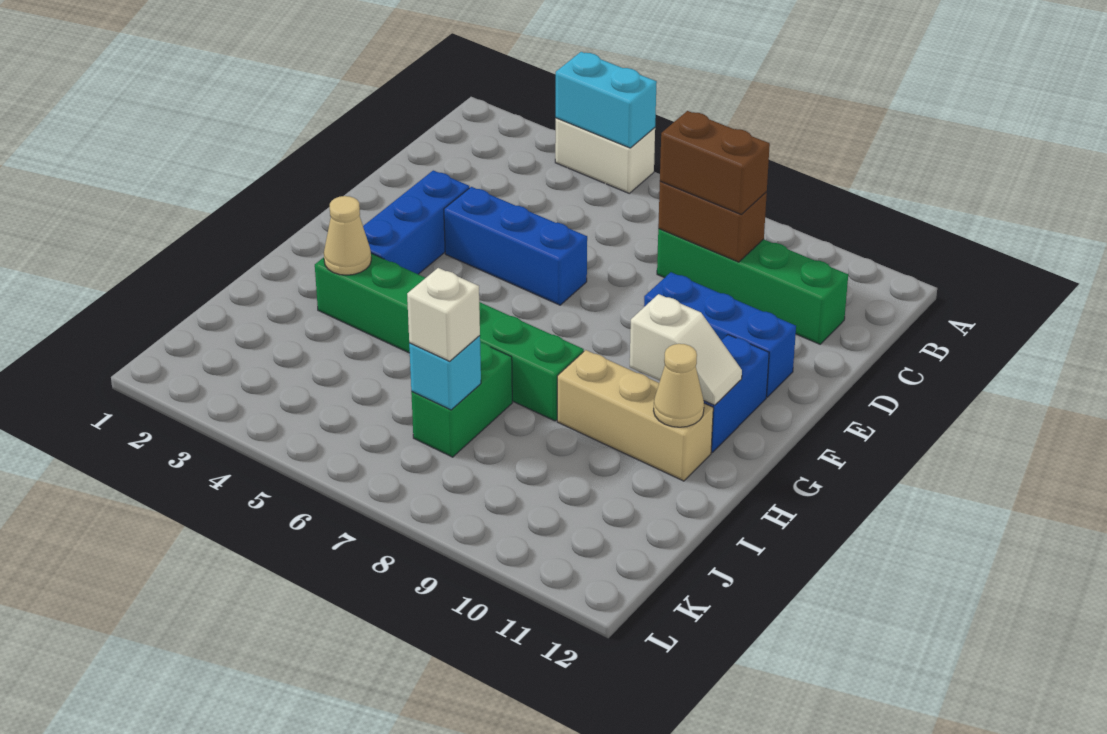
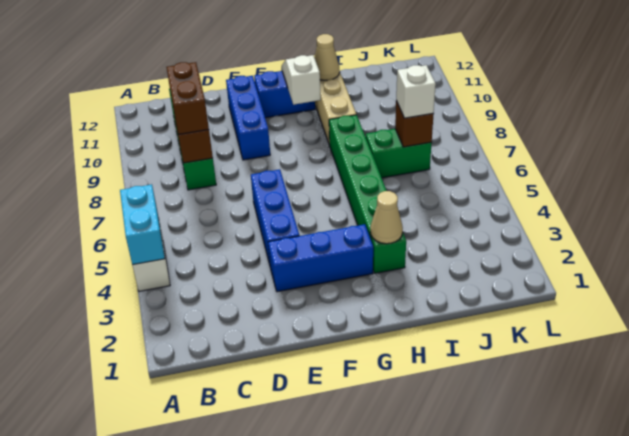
cyan brick J7 level 2 -> brown brick J7 level 2

